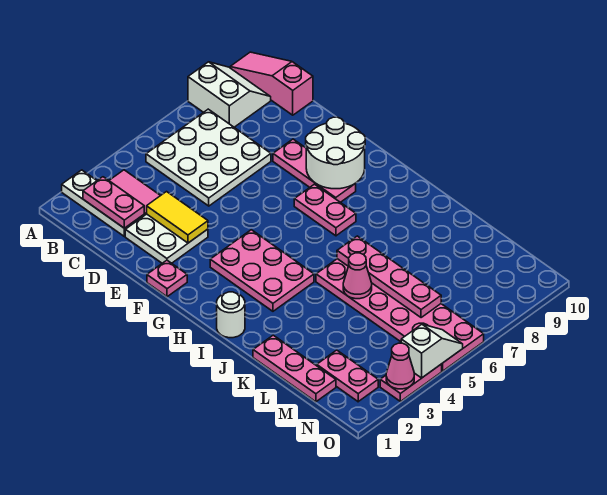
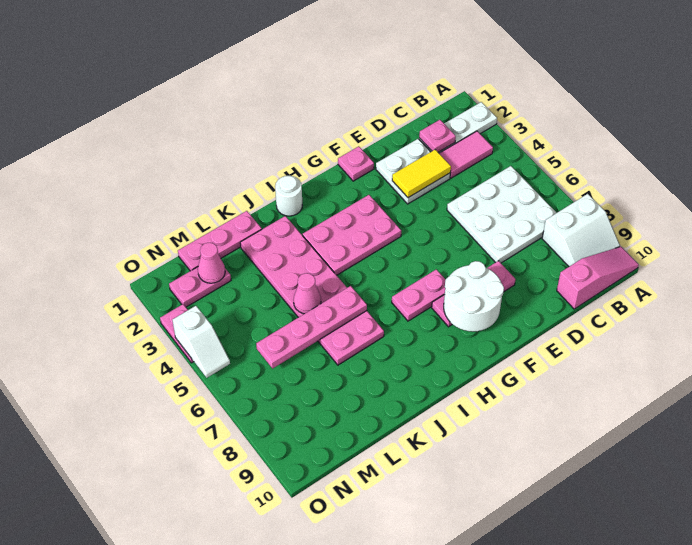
pink plate B2:C2 level 2 -> pink plate C2 level 2
pink plate J5:O6 level 1 -> pink plate J2:K7 level 1
pink cone O3 level 2 -> pink cone M2 level 2

